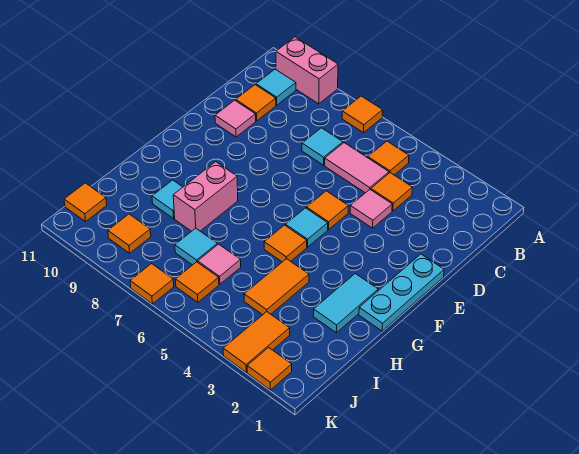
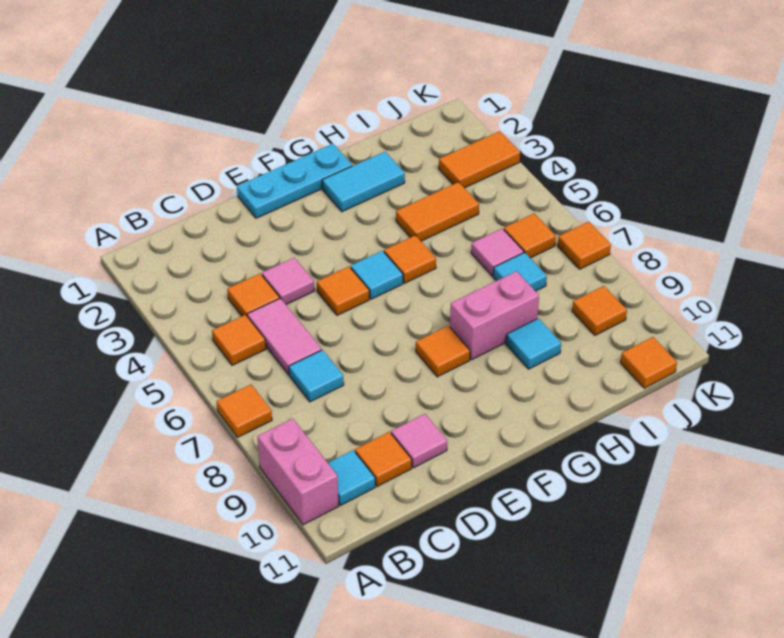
orange tile K2 level 1 -> orange tile F8 level 1

